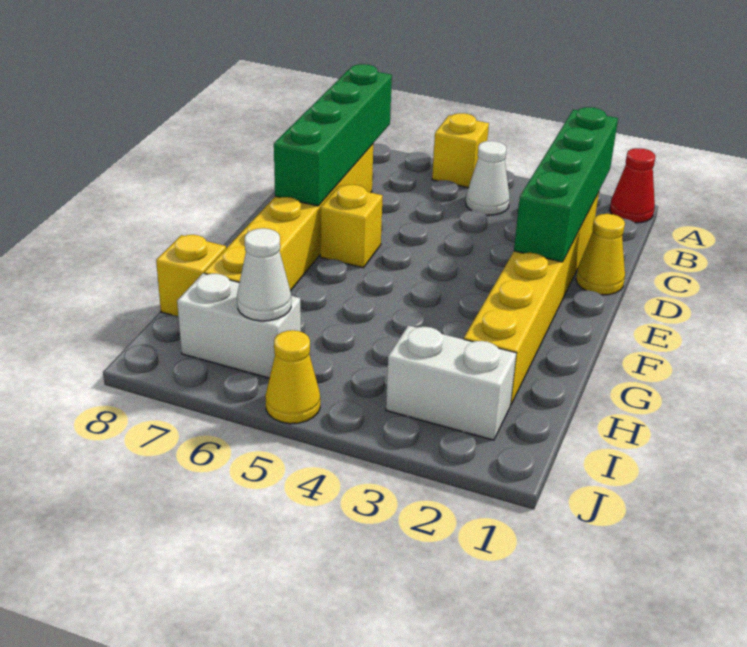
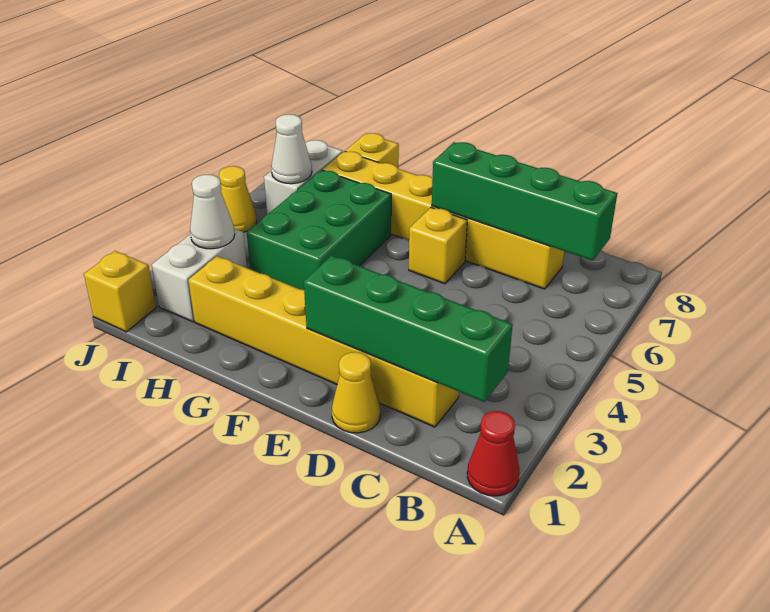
yellow brick A5 level 1 -> yellow brick J1 level 1
white cone B4 level 1 -> white cone I3 level 2
none -> green brick G4:H6 level 1

